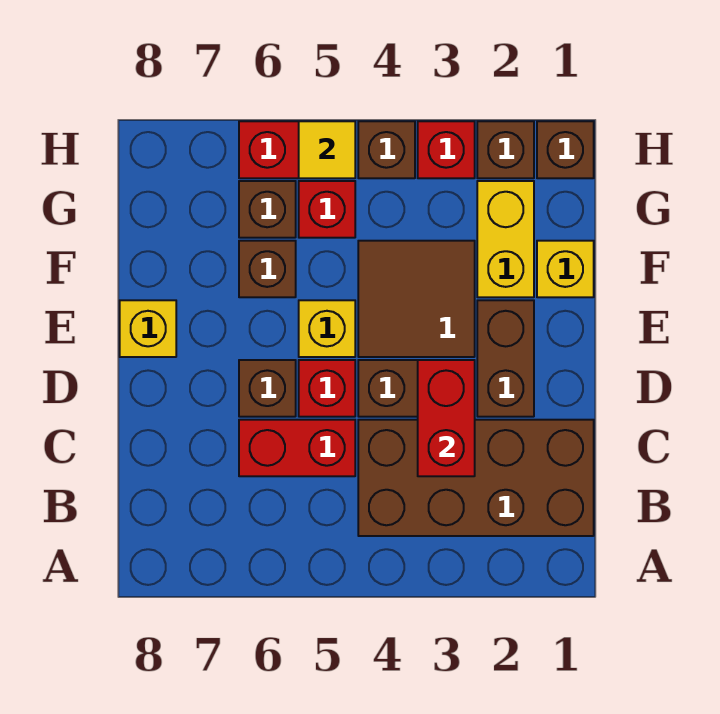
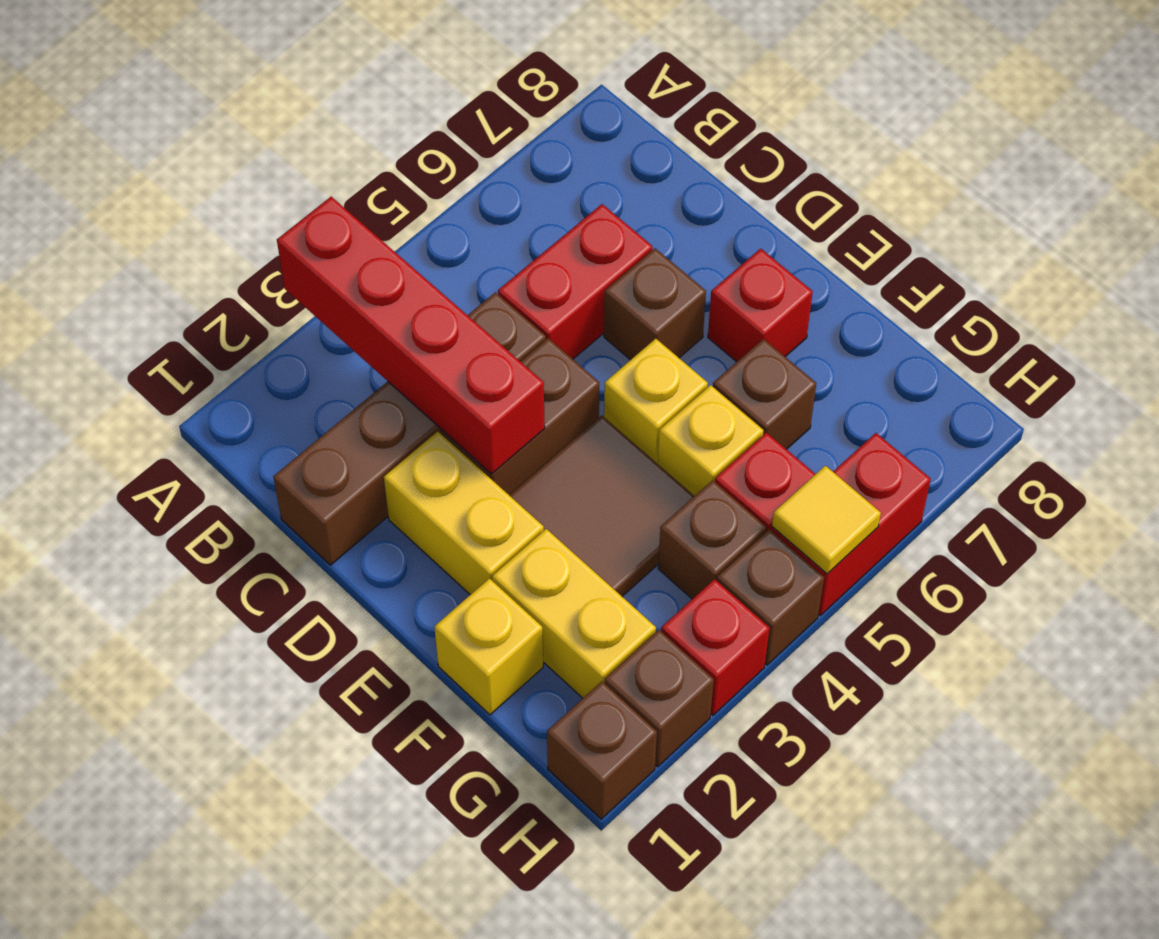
brown brick B1:C4 level 1 -> brown brick C1:C4 level 1
red brick C3:D3 level 2 -> red brick A3:D3 level 2
brown brick D2:E2 level 1 -> yellow brick D2:E2 level 1
red brick D5 level 1 -> red brick E7 level 1
yellow brick E8 level 1 -> yellow brick F5 level 1
brown brick G6 level 1 -> brown brick G4 level 1

